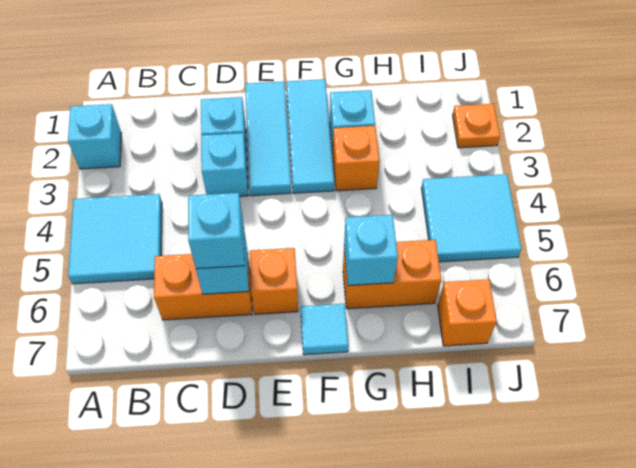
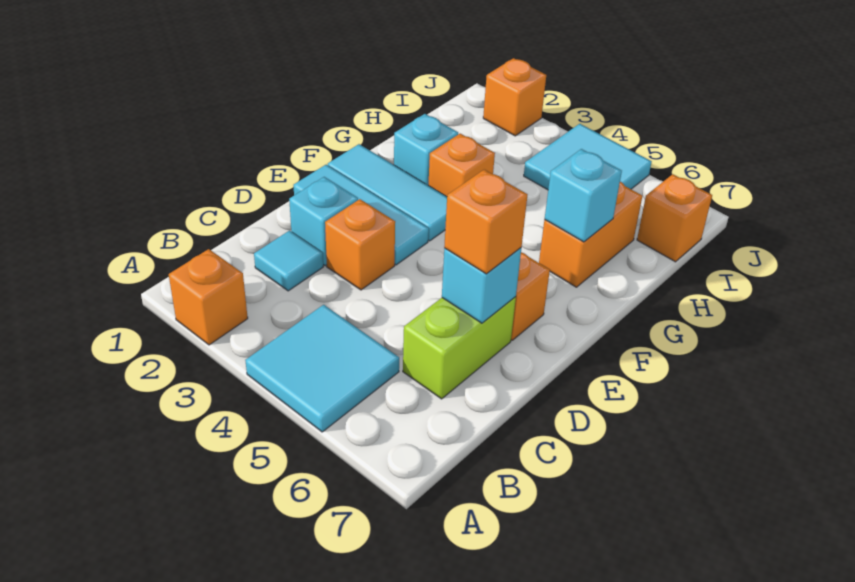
cyan brick A2 level 1 -> orange brick A2 level 1
orange brick C6:D6 level 1 -> lime brick C6:D6 level 1
cyan brick D3 level 1 -> orange brick D3 level 1
cyan brick D6 level 3 -> orange brick D6 level 3
cyan tile F7 level 1 -> cyan tile C2 level 1
orange plate J2 level 1 -> orange brick J2 level 1

